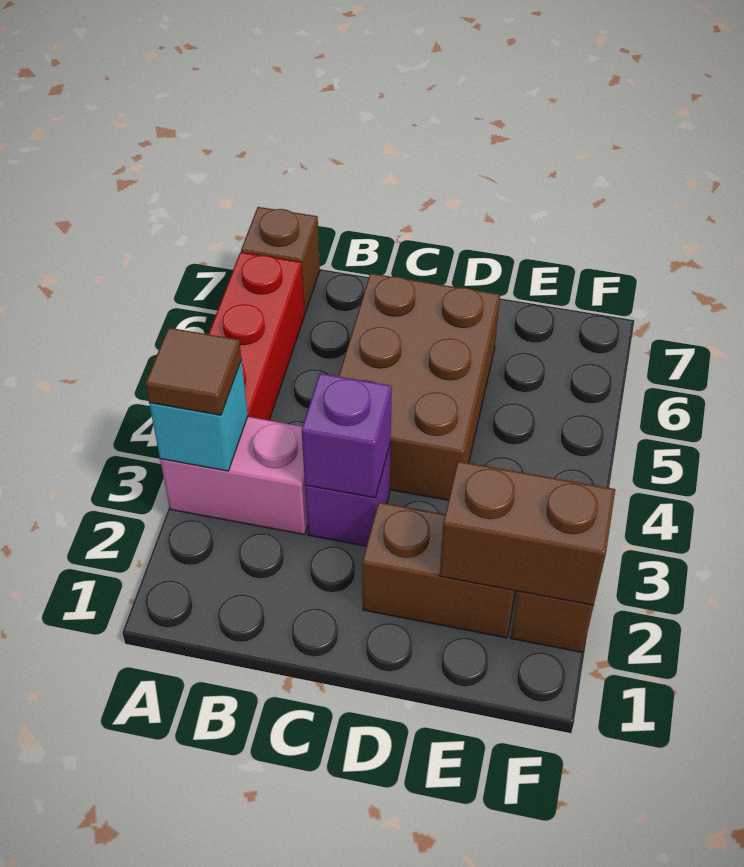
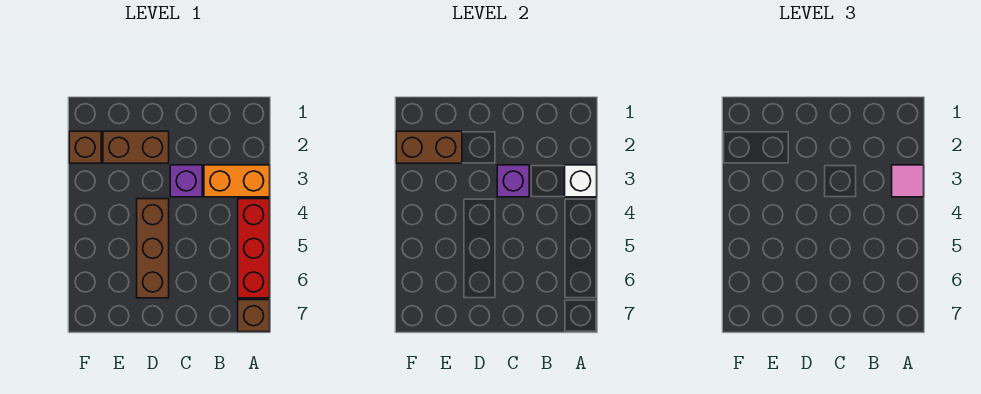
pink brick A3:B3 level 1 -> orange brick A3:B3 level 1
cyan brick A3 level 2 -> white brick A3 level 2
brown tile A3 level 3 -> pink tile A3 level 3
brown brick C4:D6 level 1 -> brown brick D4:D6 level 1

